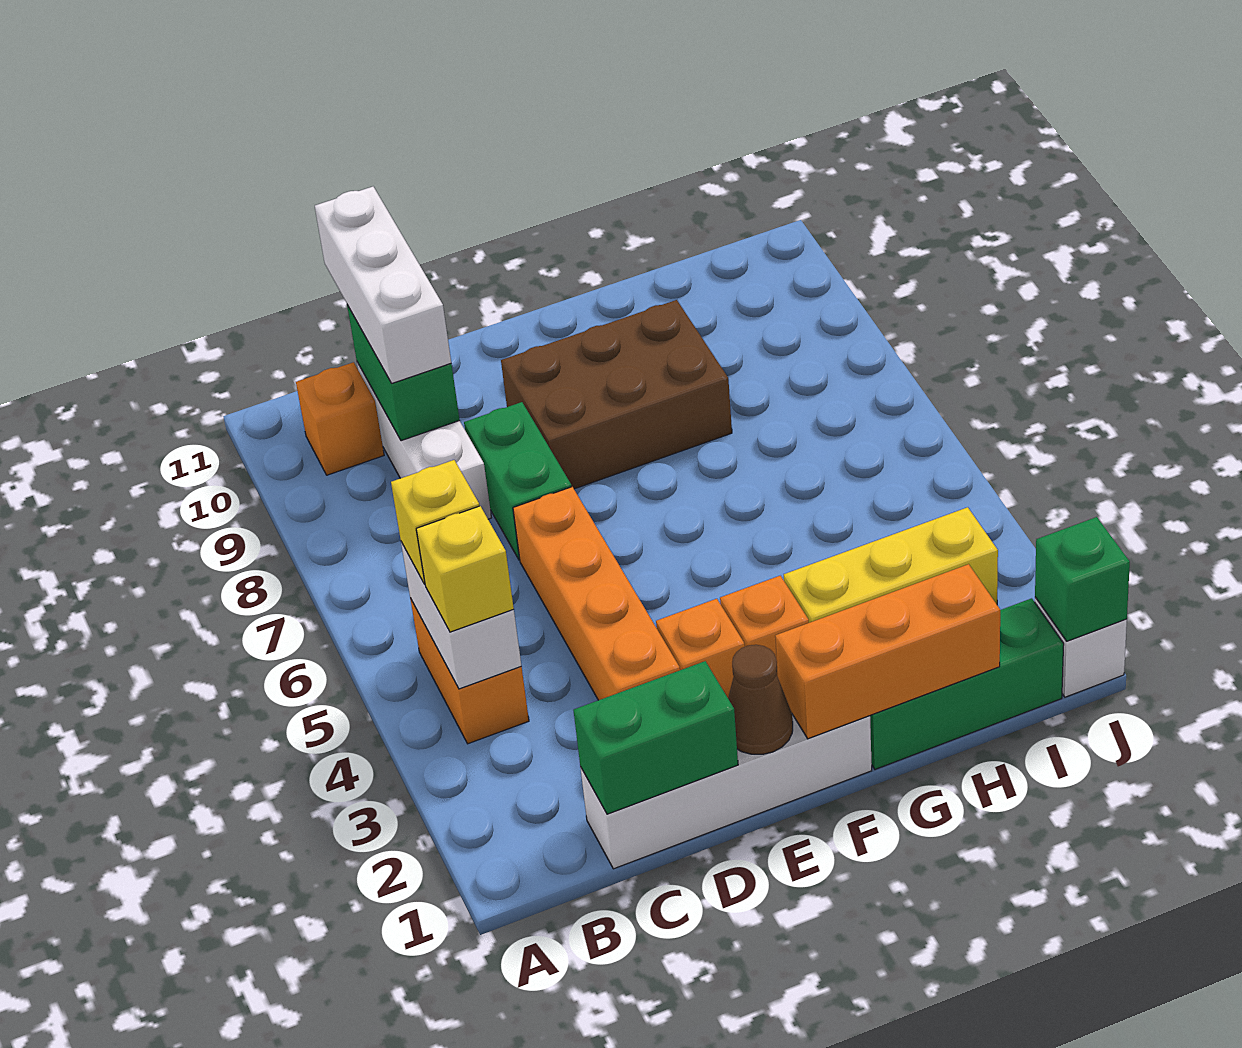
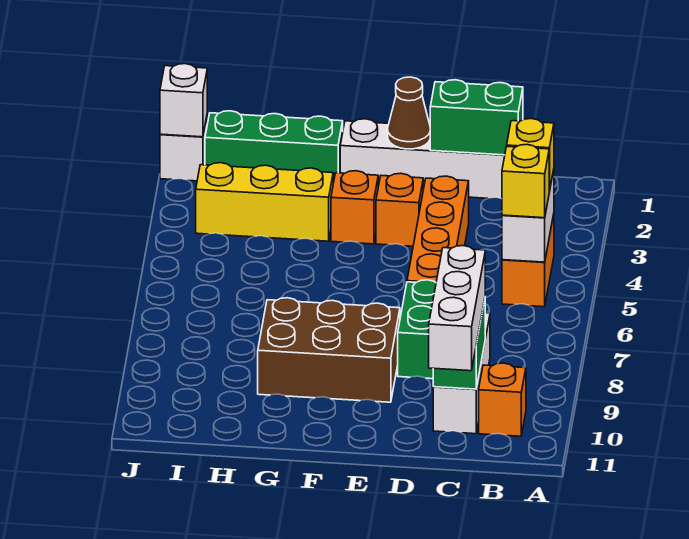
orange brick F1:H1 level 2 -> none
green brick J1 level 2 -> white brick J1 level 2

